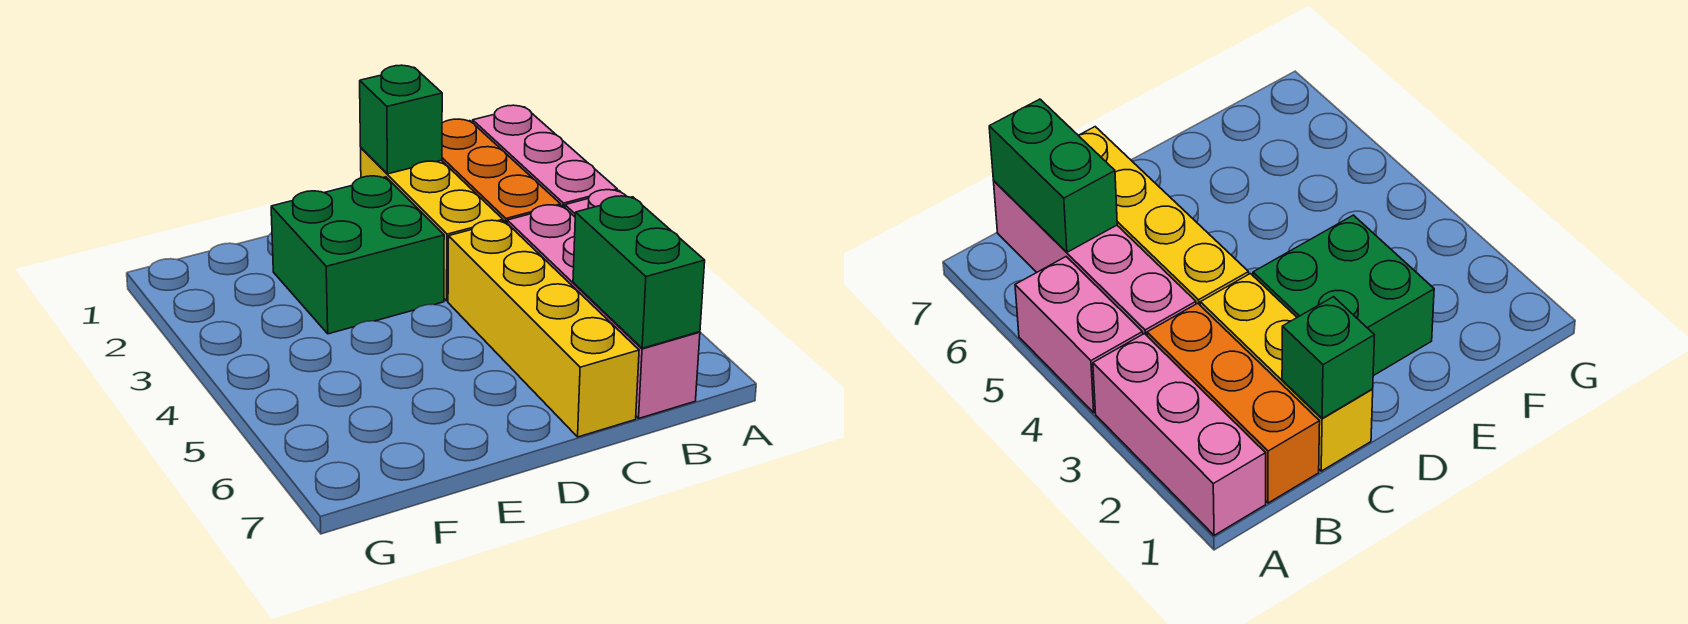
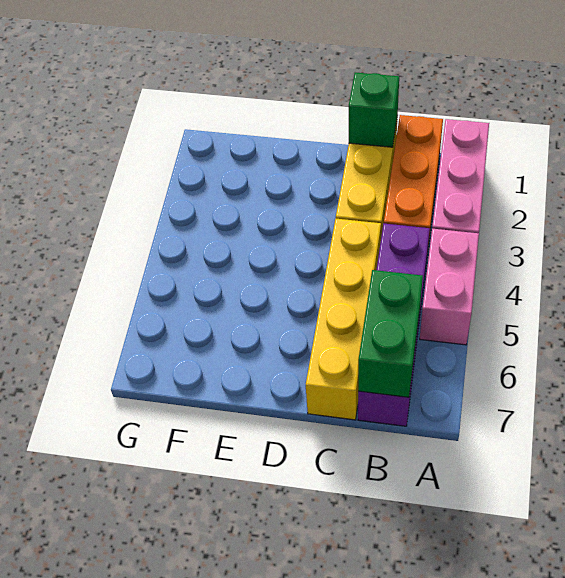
pink brick B4:B7 level 1 -> purple brick B4:B7 level 1
green brick D2:E3 level 1 -> none

